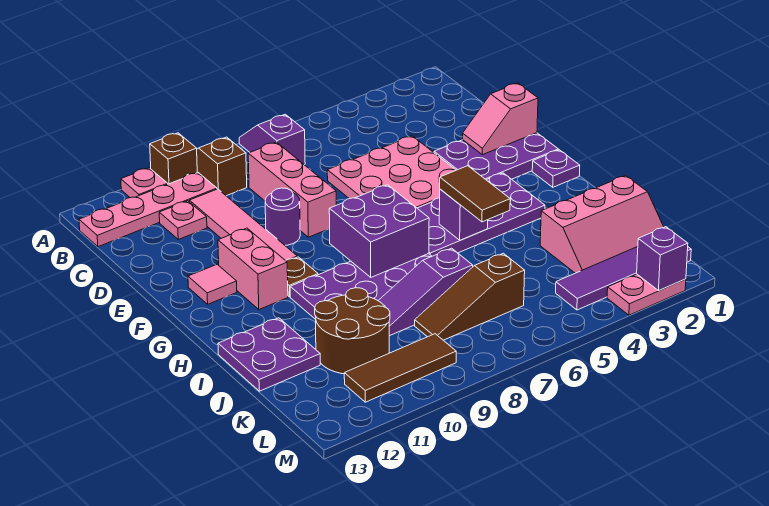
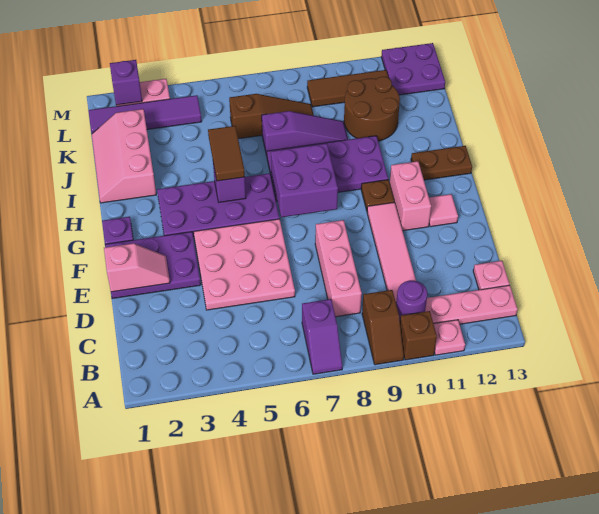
pink plate C11 level 1 -> pink plate C13 level 1
purple round brick E9 level 1 -> purple round brick B10 level 2
none -> brown plate H12:H13 level 1
purple plate I12:J13 level 1 -> purple plate L12:M13 level 1
pink slope J1:K3 level 1 top J -> pink slope I1:K2 level 1 top 2

